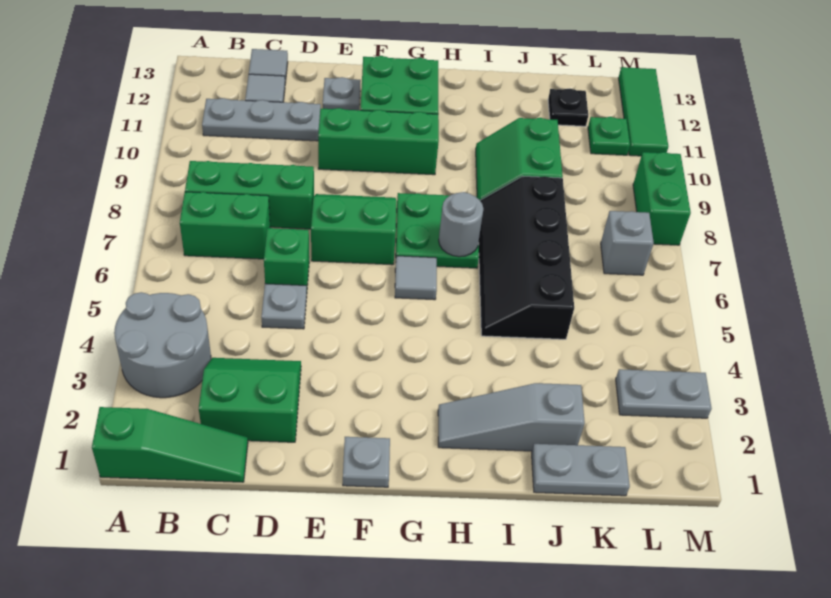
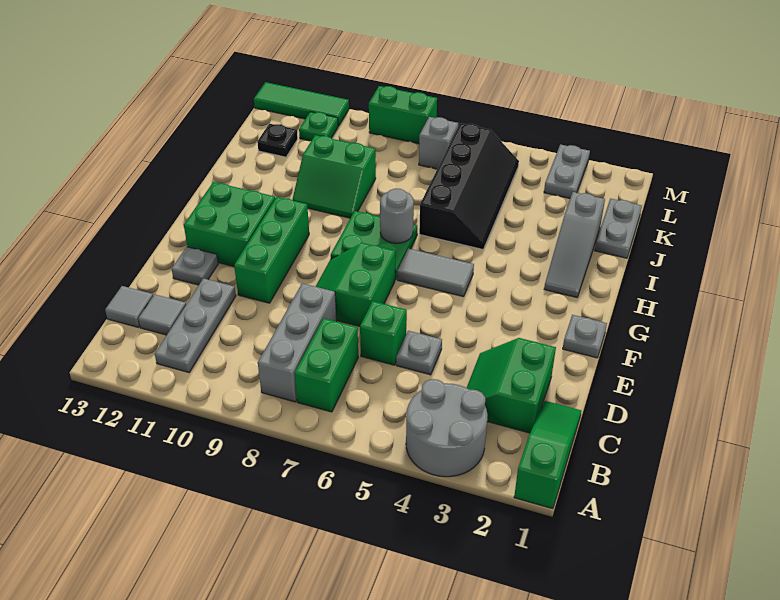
green brick B8:D8 level 1 -> grey brick B8:D8 level 1
grey tile G6 level 1 -> grey tile G5:G6 level 1
black slope I5:J8 level 1 top J -> black slope I5:L6 level 1 top 6

